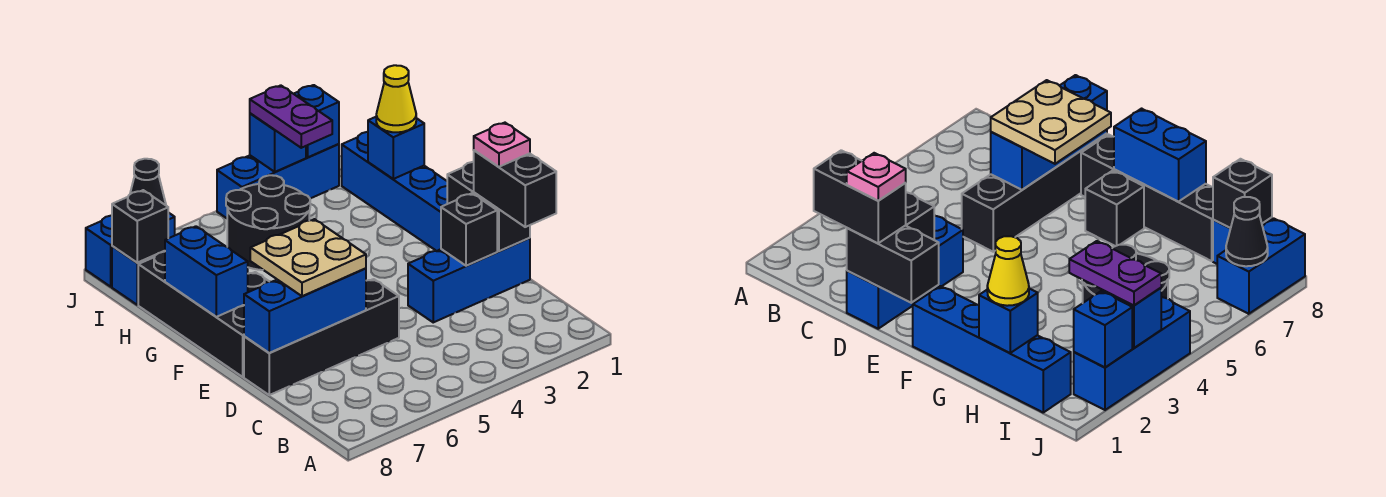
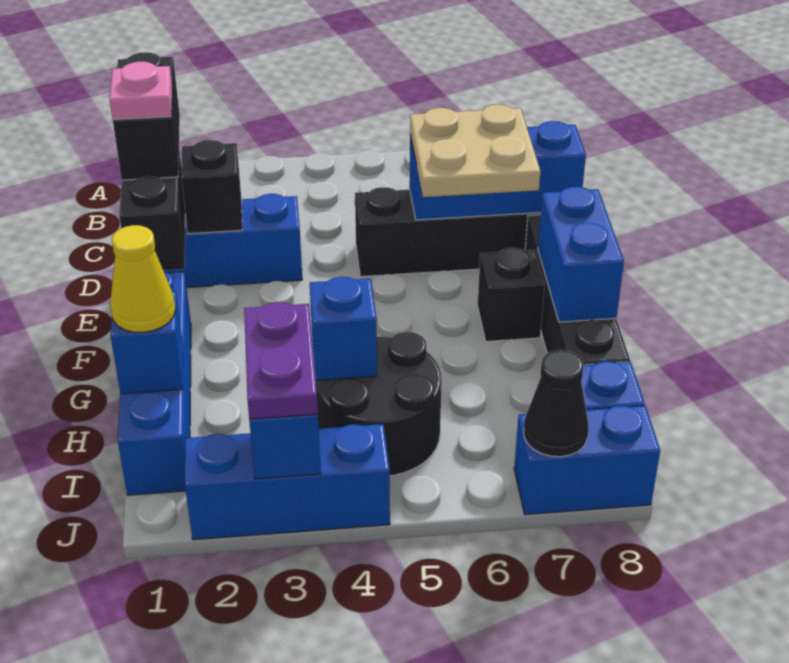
black brick I8 level 2 -> none
blue brick J2 level 2 -> blue brick H4 level 2

